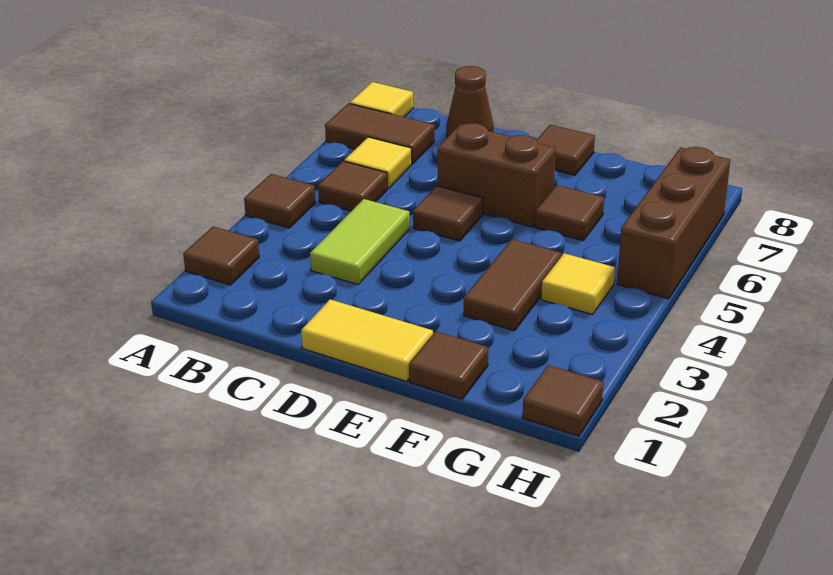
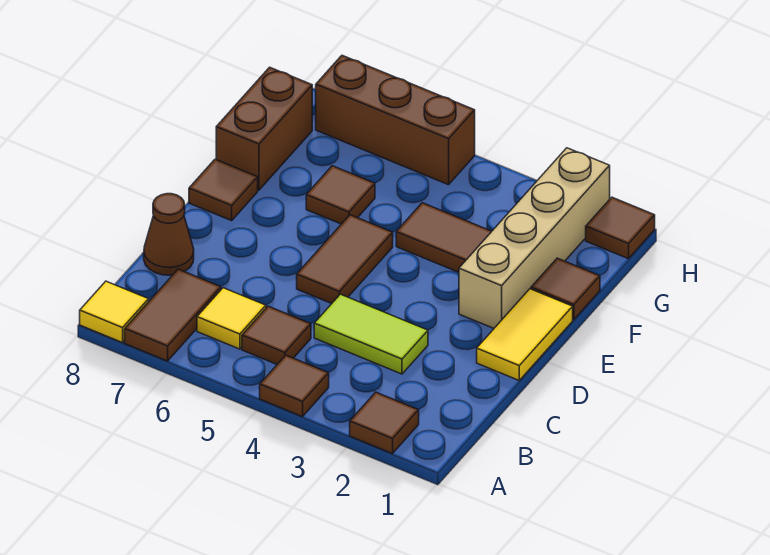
brown tile D5 level 1 -> brown tile D5:E5 level 1
brown brick D6:E6 level 1 -> brown brick F8:G8 level 1
none -> tan brick E2:H2 level 1
yellow tile G4 level 1 -> none

